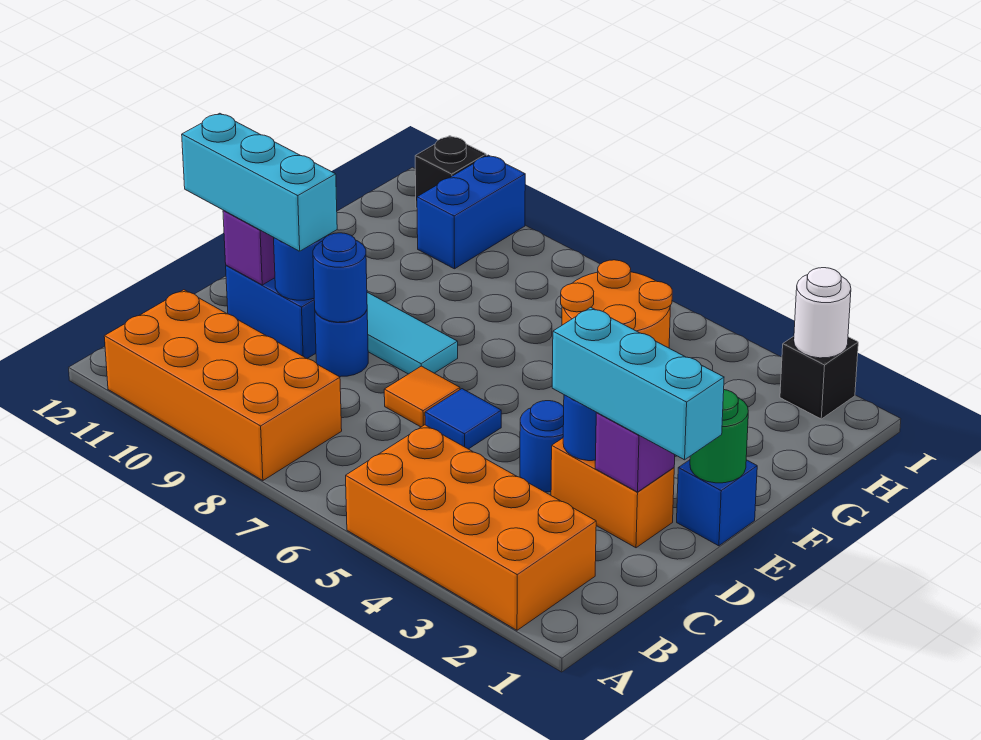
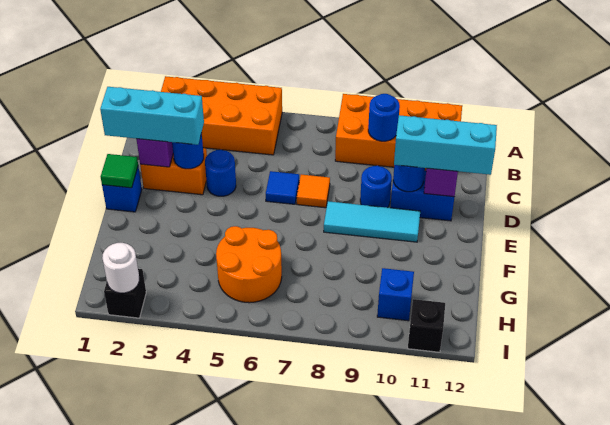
blue round brick D9 level 2 -> blue round brick B9 level 2
green round brick E1 level 2 -> green tile E1 level 2
blue brick H10:I10 level 1 -> blue brick H10 level 1

